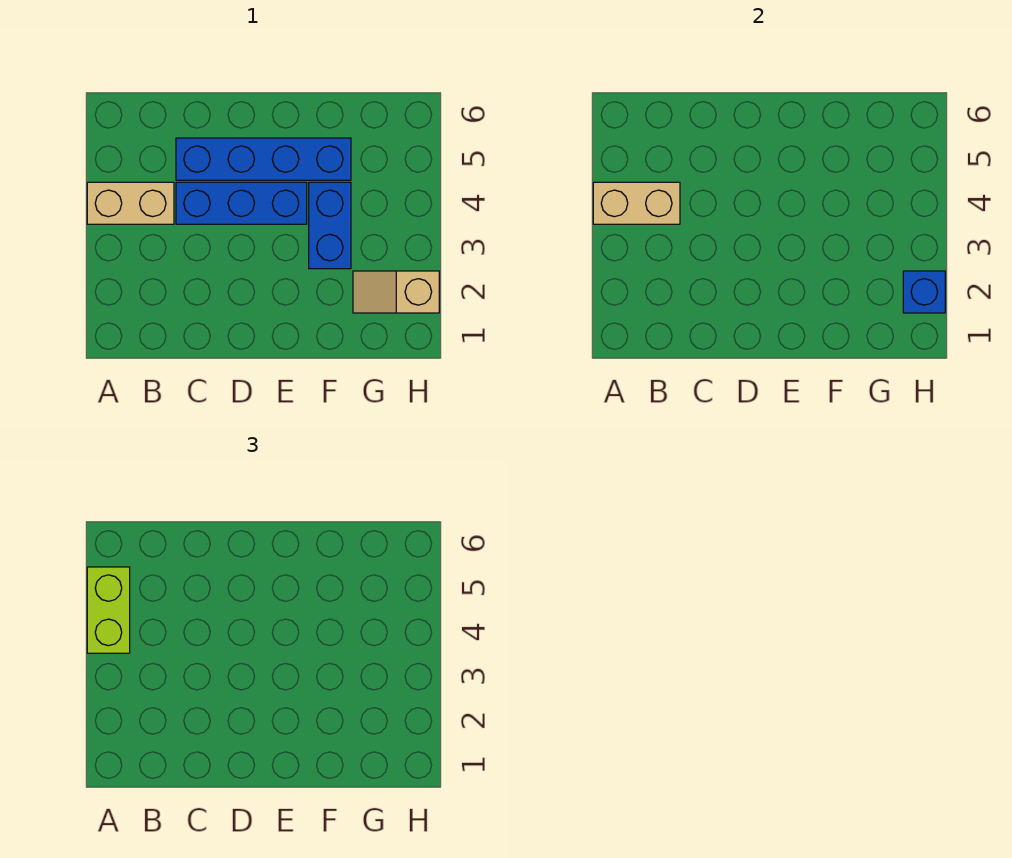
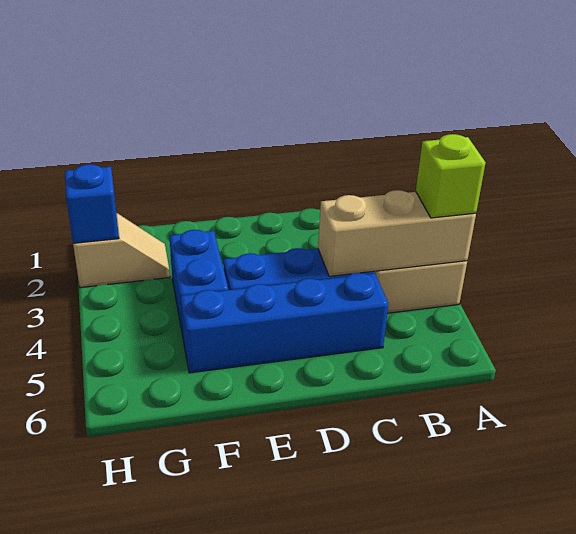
tan brick A4:B4 level 2 -> tan brick A4:C4 level 2
lime brick A4:A5 level 3 -> lime brick A4 level 3

